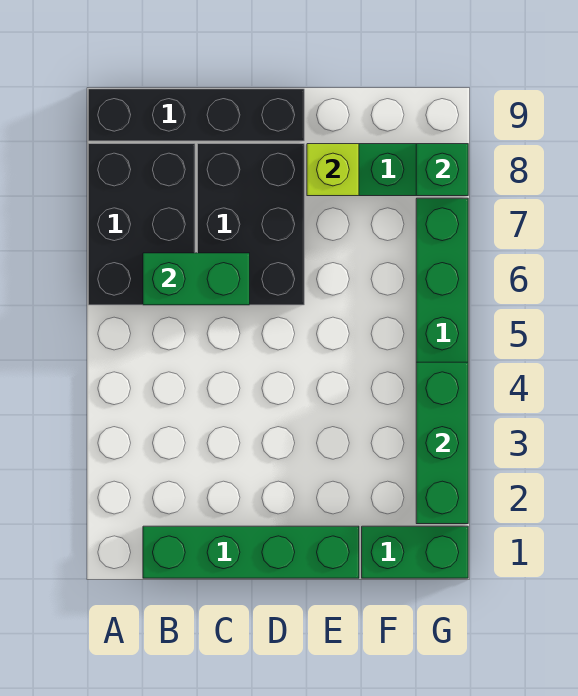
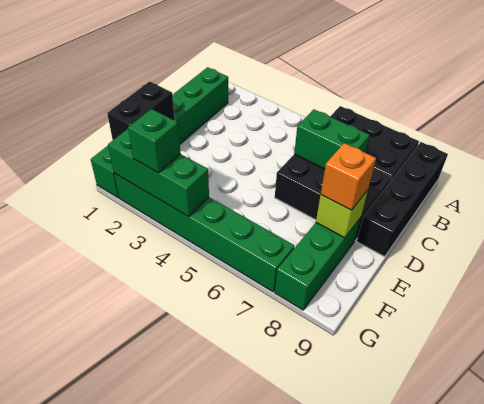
green brick B6:C6 level 2 -> green brick C6:C7 level 2
none -> black brick E1:F1 level 2
none -> orange brick E8 level 3
green brick G8 level 2 -> green brick G3 level 3

